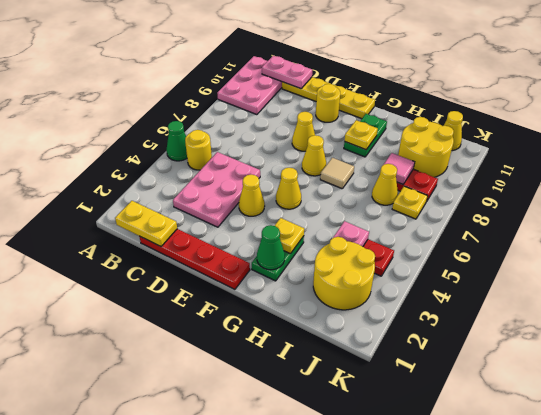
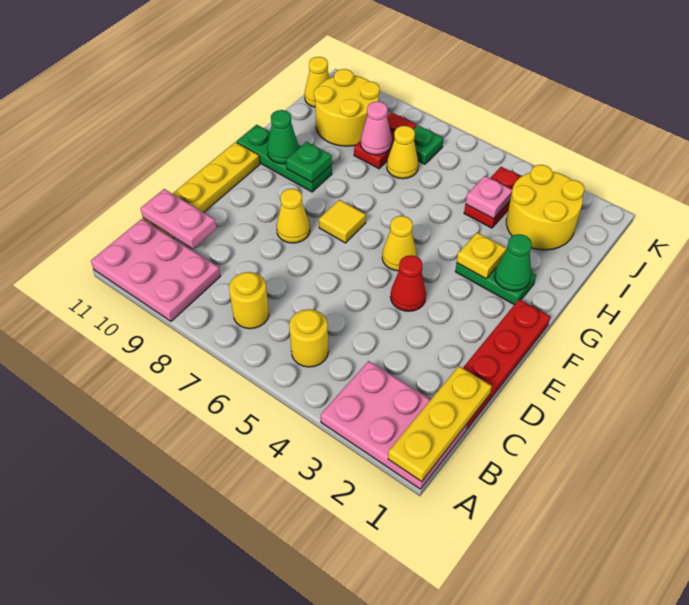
green cone A5 level 1 -> green cone G10 level 2
yellow plate B1:C1 level 2 -> yellow plate A1:C1 level 2
pink plate B11:C11 level 2 -> pink plate C10:C11 level 2
pink plate C3:D5 level 1 -> pink plate A1:B3 level 1
yellow cone E4 level 1 -> red cone E4 level 1
yellow round brick E10 level 1 -> yellow round brick B7 level 1
yellow cone F7 level 1 -> yellow tile F7 level 1
tan tile G7 level 1 -> none
green plate G9:G10 level 1 -> green plate G9:G11 level 1
yellow plate G9 level 2 -> green plate G9 level 2
pink tile I8 level 2 -> pink cone I8 level 2
yellow plate J7 level 1 -> green plate J7 level 1

